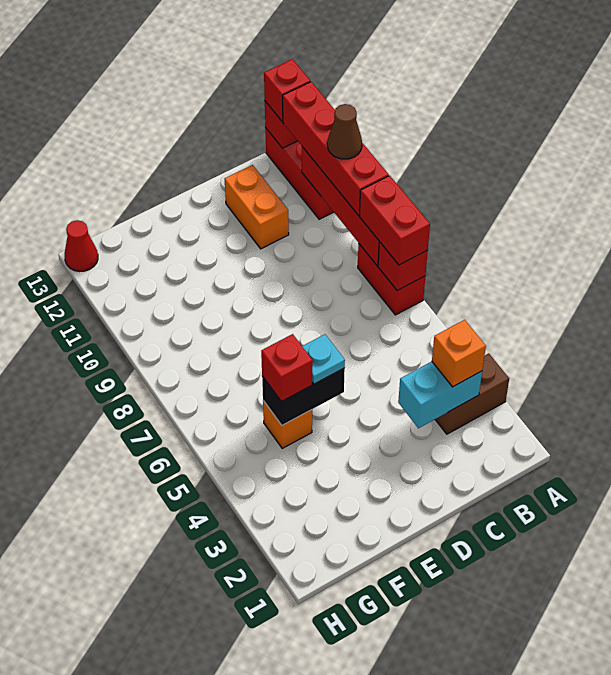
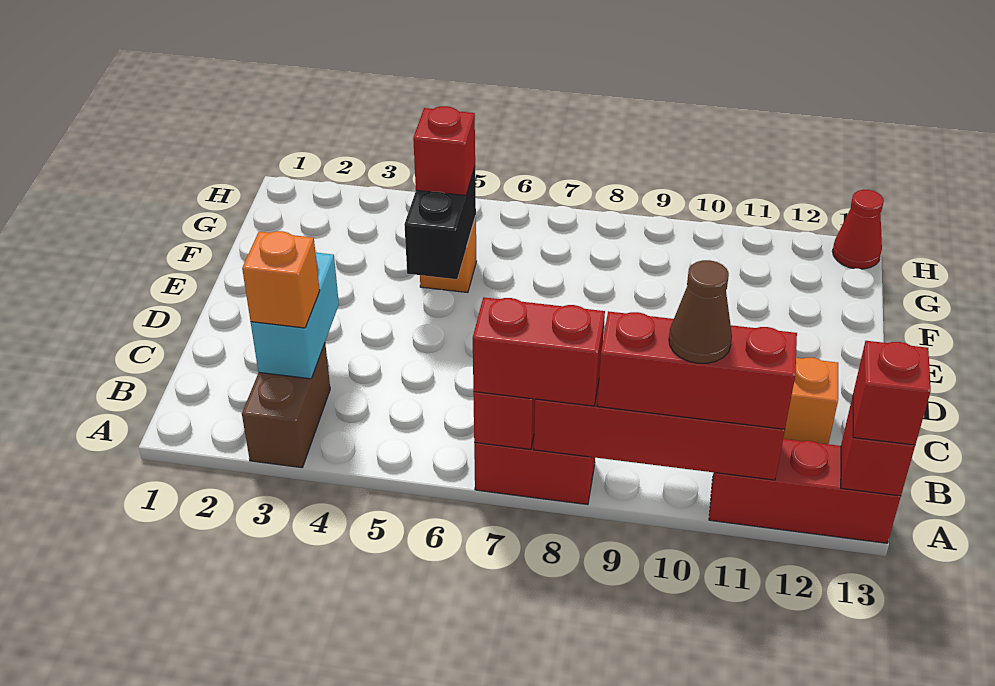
red brick A9:A12 level 3 -> red brick A9:A11 level 3
cyan plate E5 level 3 -> none

